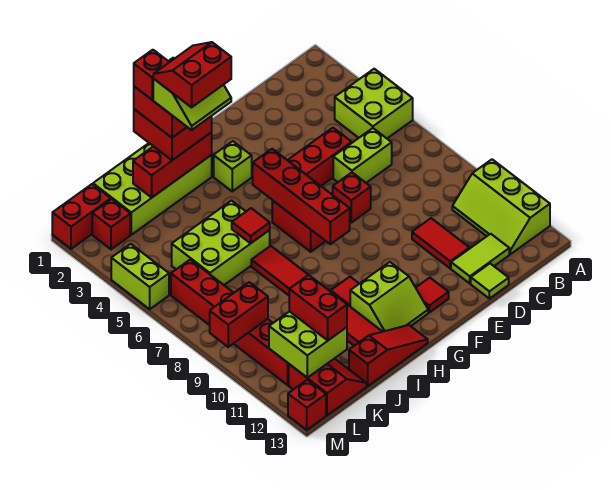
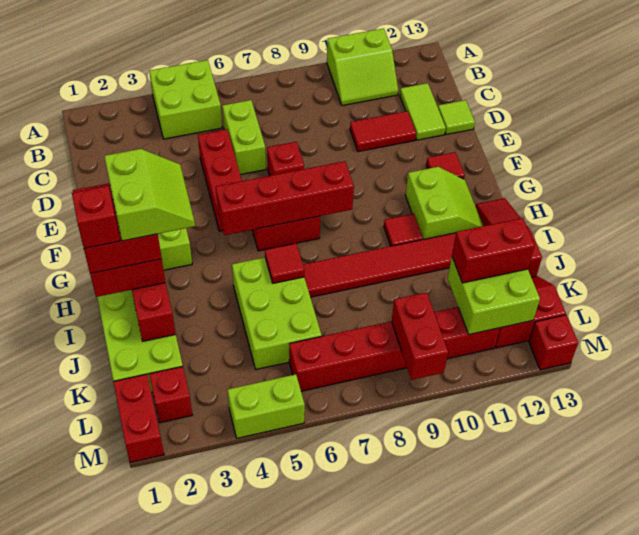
lime slope A10:B12 level 1 top A -> lime slope A10:B11 level 1 top A
red slope H2:I3 level 6 top 3 -> none

